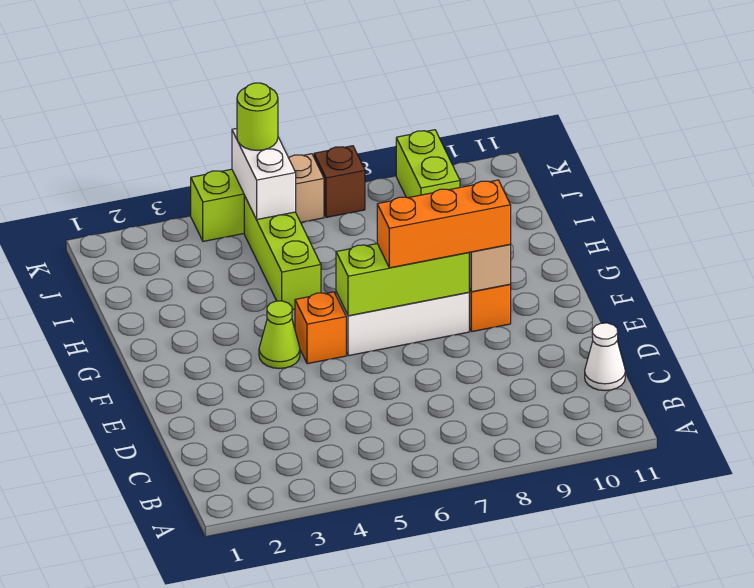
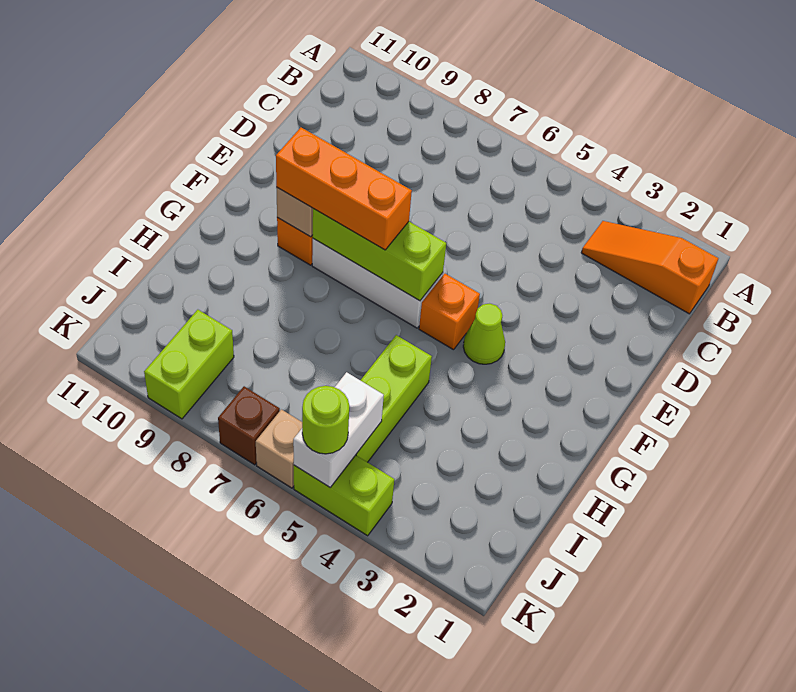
none -> orange slope B1:B3 level 1 top 1
white cone C11 level 1 -> none

